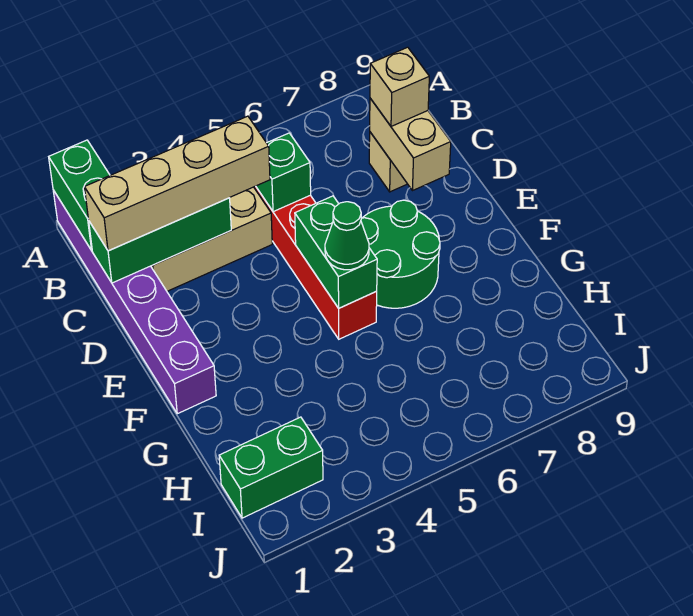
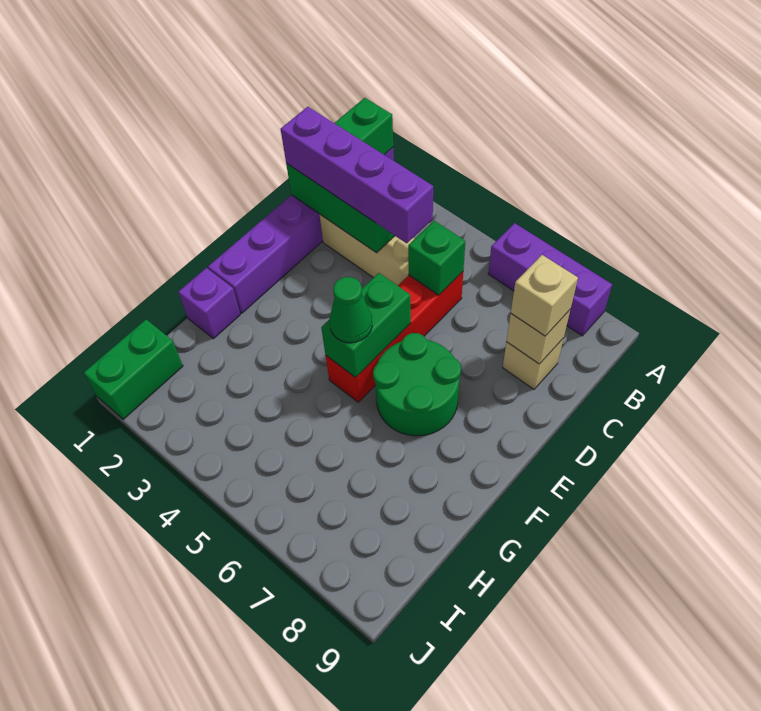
none -> purple brick A6:A8 level 1
tan brick C1:C4 level 3 -> purple brick C1:C4 level 3
tan brick C8:D8 level 2 -> tan brick C8 level 2
none -> purple brick G1 level 1
green brick I1:I2 level 1 -> green brick I1:J1 level 1

